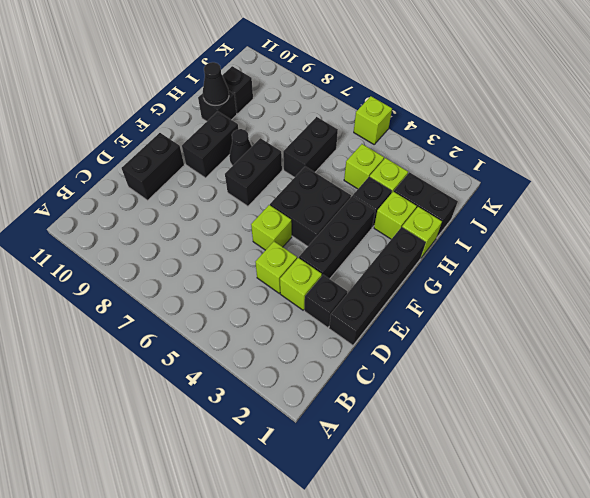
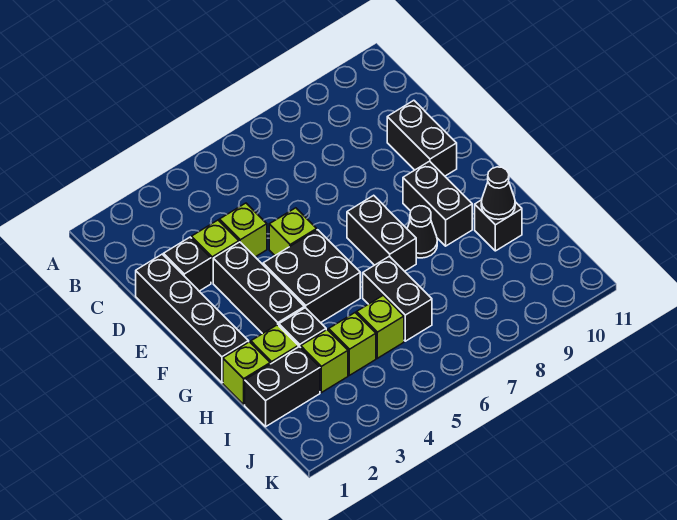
black brick I10 level 1 -> none
lime brick K5 level 1 -> lime brick I5 level 1

